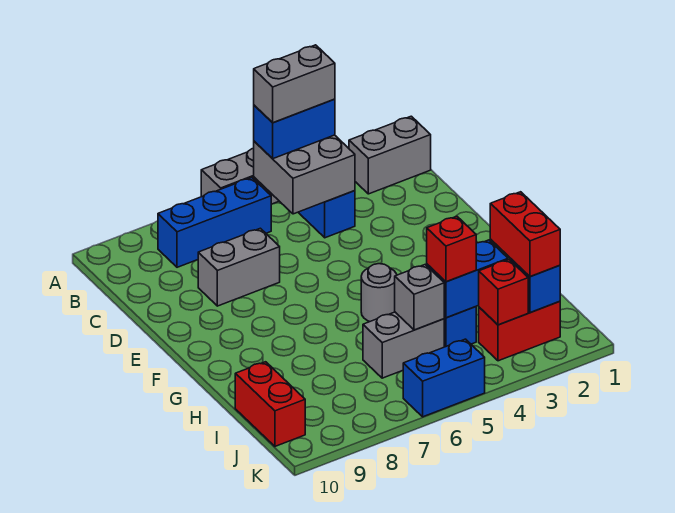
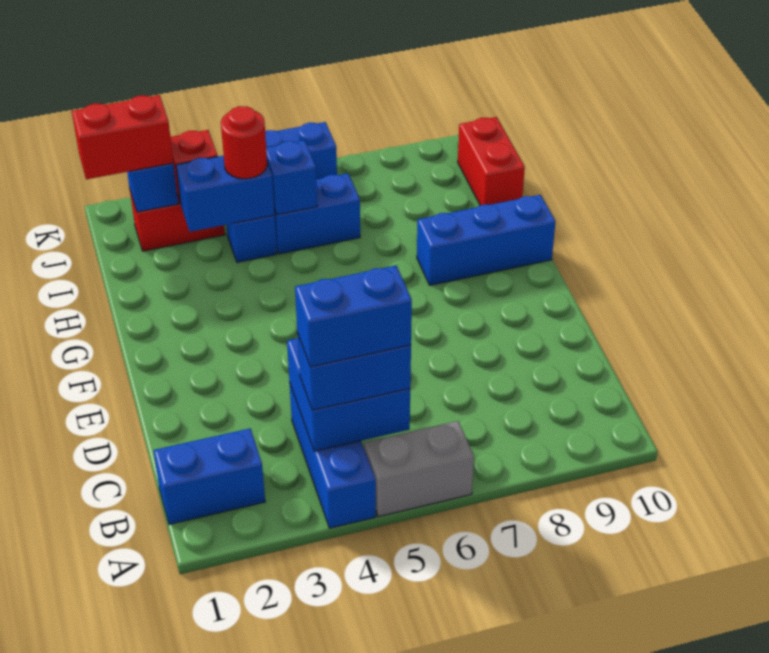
grey brick B1:B2 level 1 -> blue brick B1:B2 level 1
grey brick B4:C5 level 2 -> blue brick B4:C5 level 2
grey brick B4:B5 level 4 -> blue brick B4:B5 level 4
blue brick B6:B8 level 1 -> blue brick G8:G10 level 1
grey brick D7:D8 level 1 -> none
grey round brick G5 level 1 -> none
red brick I2:J2 level 3 -> red brick J1:J2 level 3
red brick I4 level 3 -> red round brick I4 level 3
grey brick I5:I6 level 1 -> blue brick I5:I6 level 1
grey brick I5 level 2 -> blue brick I5 level 2

